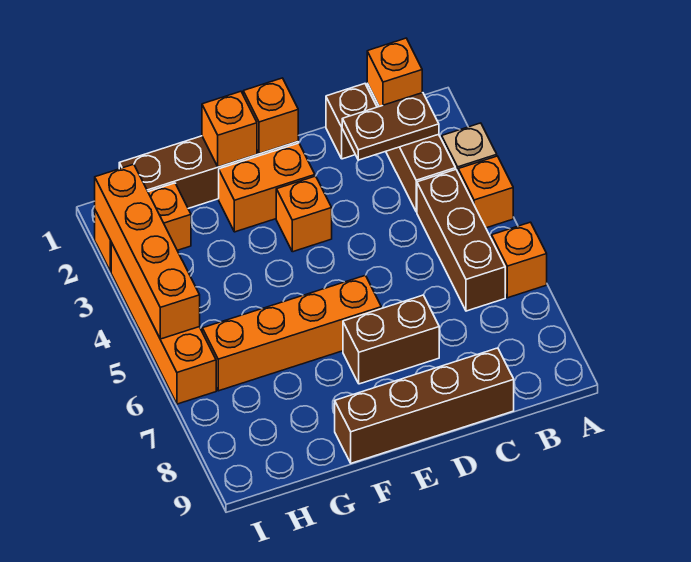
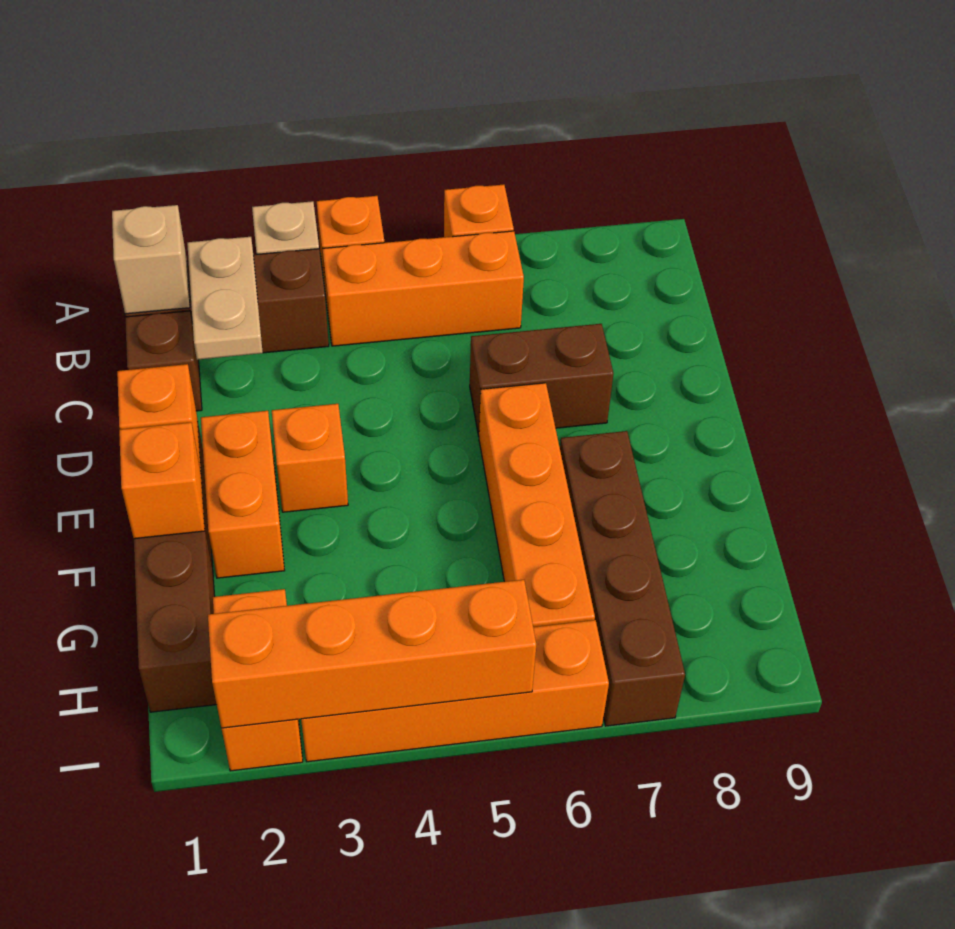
orange brick B1 level 2 -> tan brick B1 level 2
brown plate B2:C2 level 2 -> tan plate B2:C2 level 2
brown brick B4:B6 level 1 -> orange brick B4:B6 level 1
brown brick C9:F9 level 1 -> brown brick F7:I7 level 1
brown brick D7:E7 level 1 -> brown brick D6:D7 level 1

